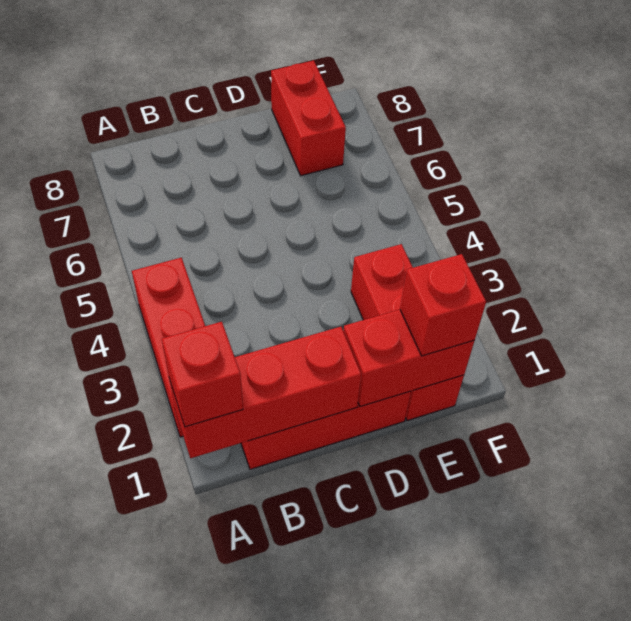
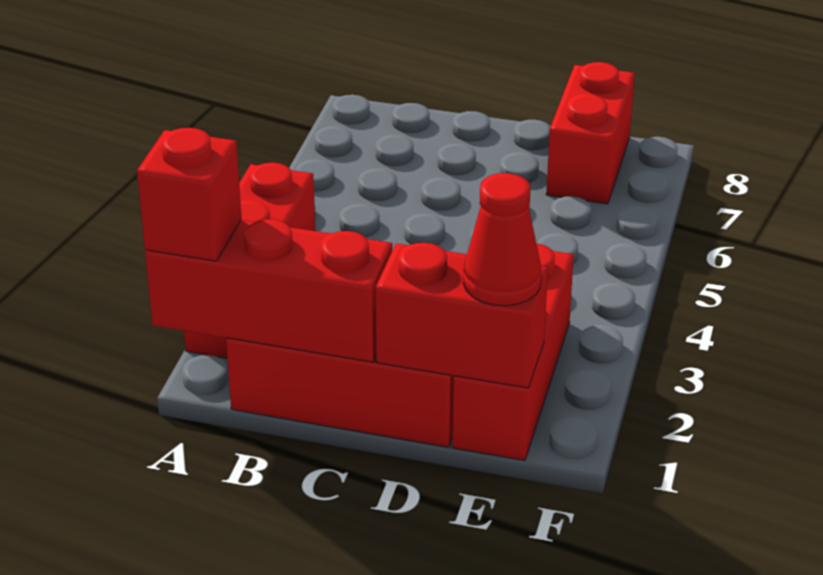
red brick E1 level 3 -> red cone E1 level 3

